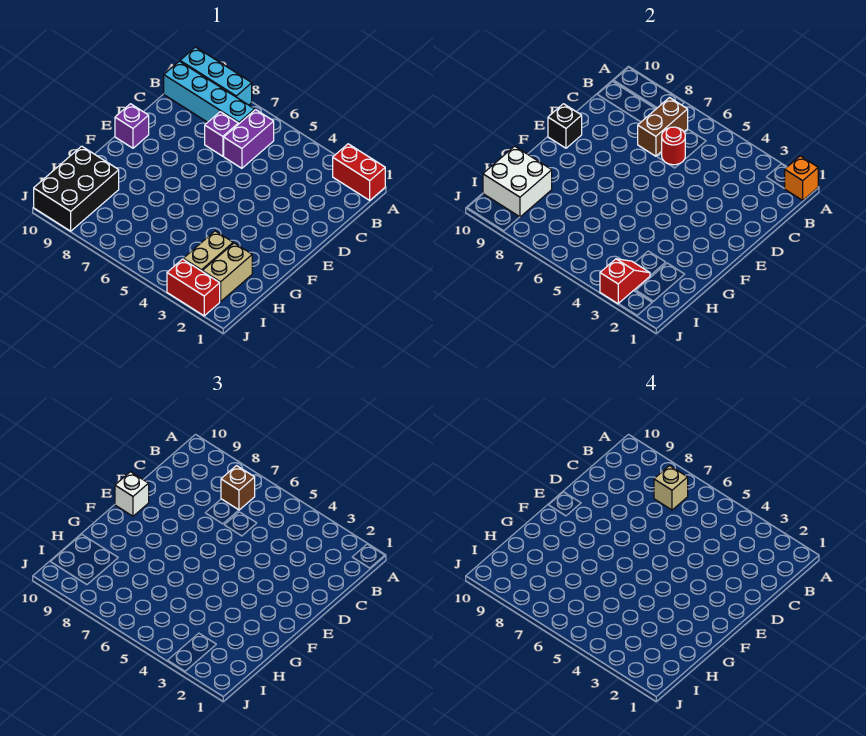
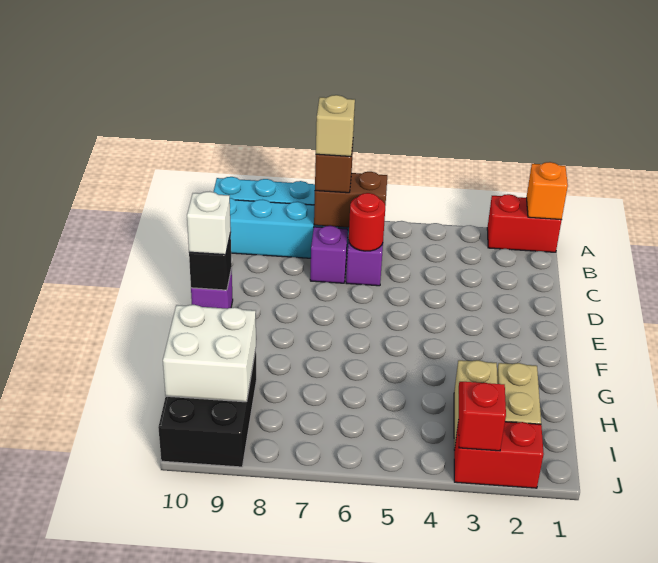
brown brick B7:C7 level 2 -> brown brick B6:B7 level 2

